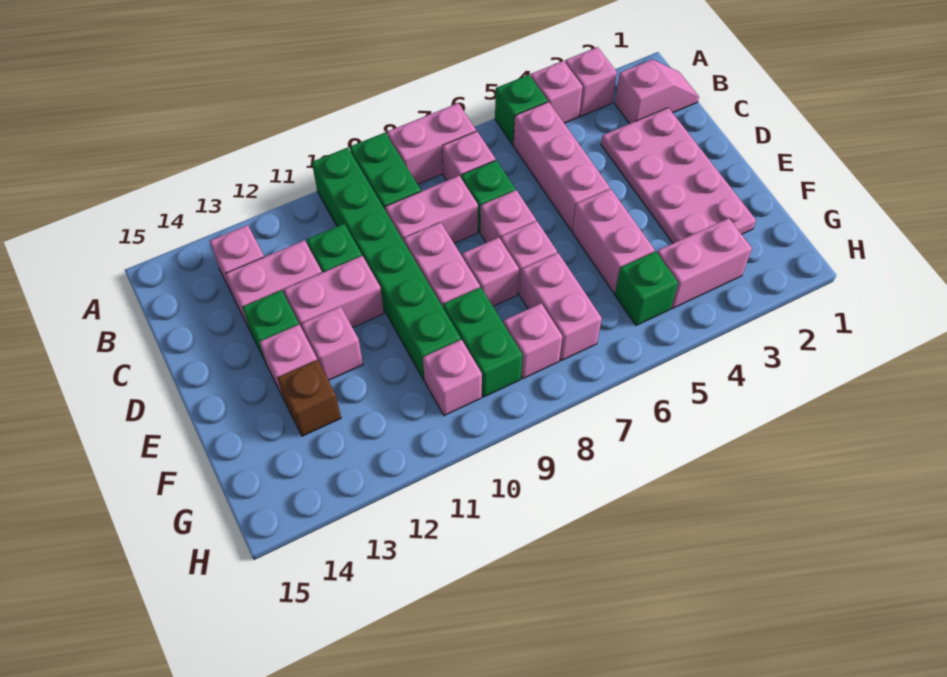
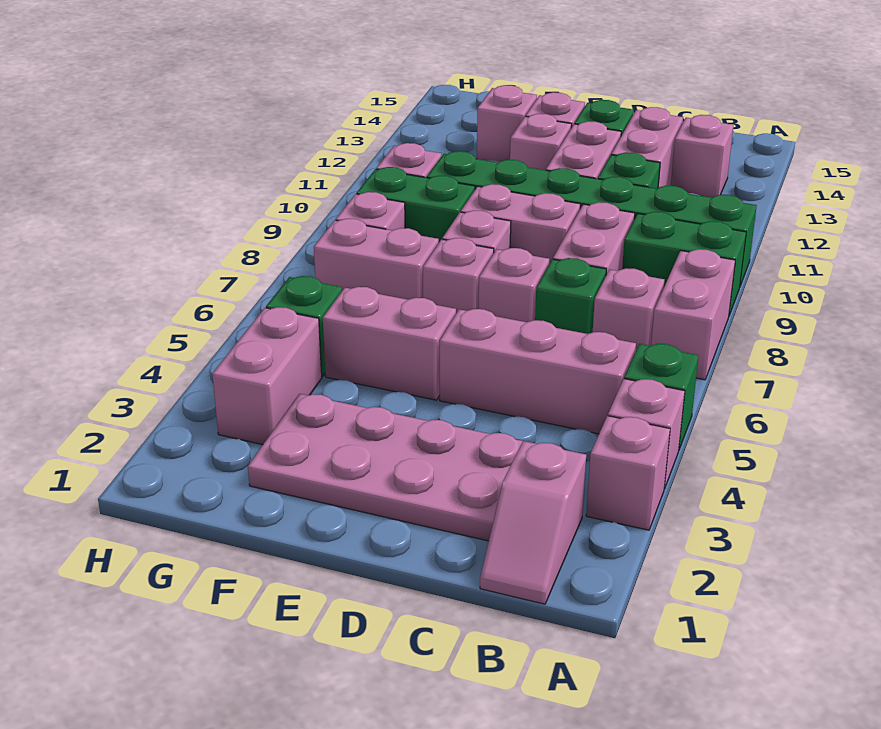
brown brick F13 level 1 -> pink brick F13 level 1

